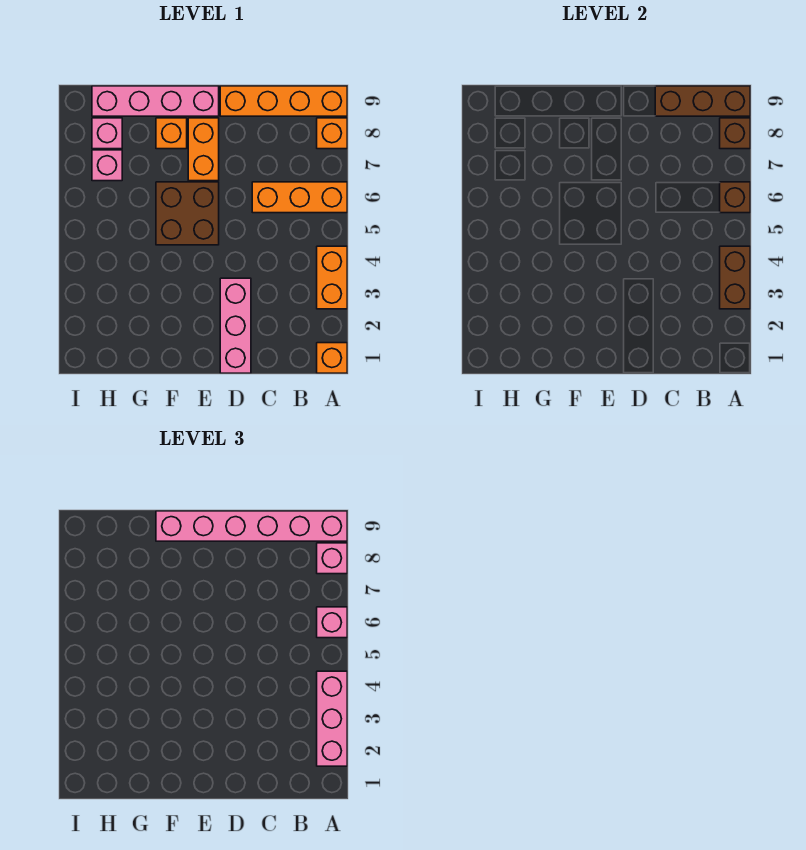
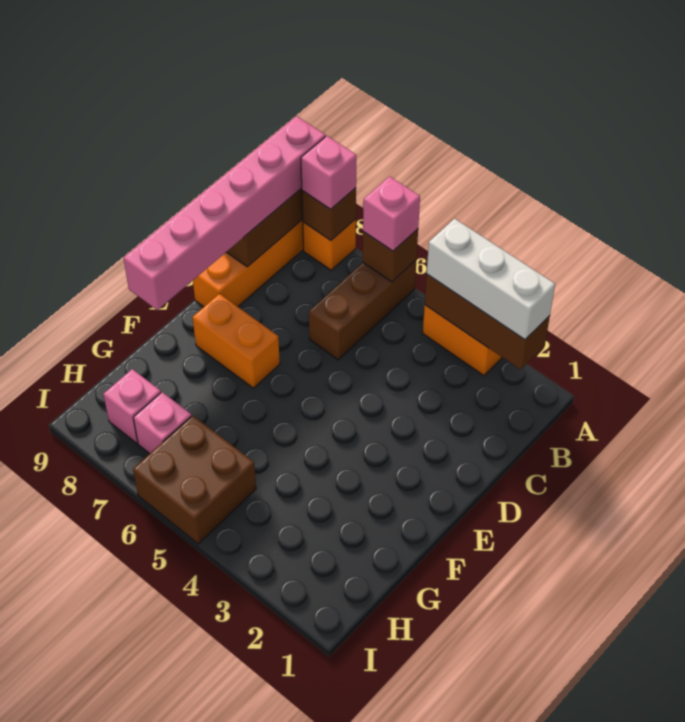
orange brick A1 level 1 -> none
pink brick A2:A4 level 3 -> white brick A2:A4 level 3
brown brick A3:A4 level 2 -> brown brick A2:A4 level 2
orange brick A6:C6 level 1 -> brown brick A6:C6 level 1
pink brick D1:D3 level 1 -> none
brown brick E5:F6 level 1 -> brown brick H5:I6 level 1
pink brick E9:H9 level 1 -> none
orange brick F8 level 1 -> none

